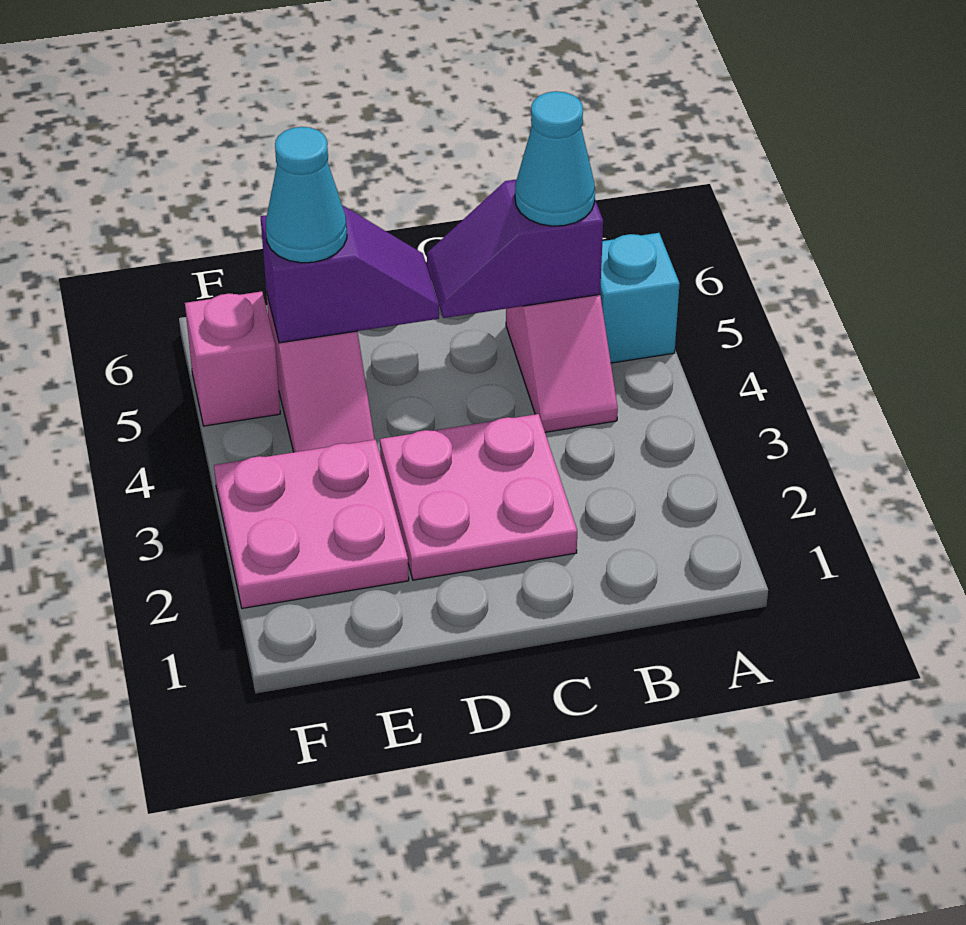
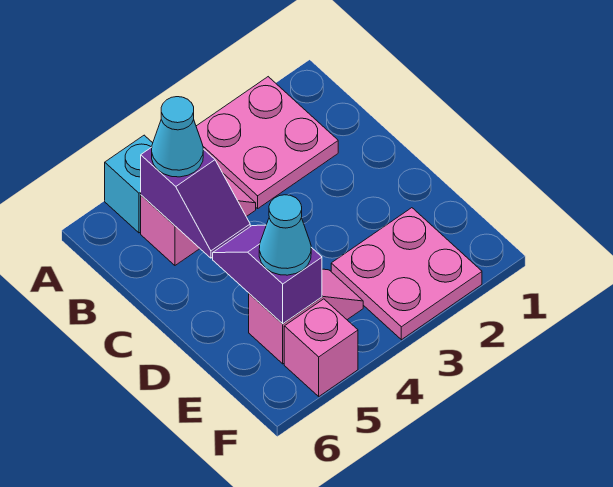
pink plate C2:D3 level 1 -> pink plate A2:B3 level 1

